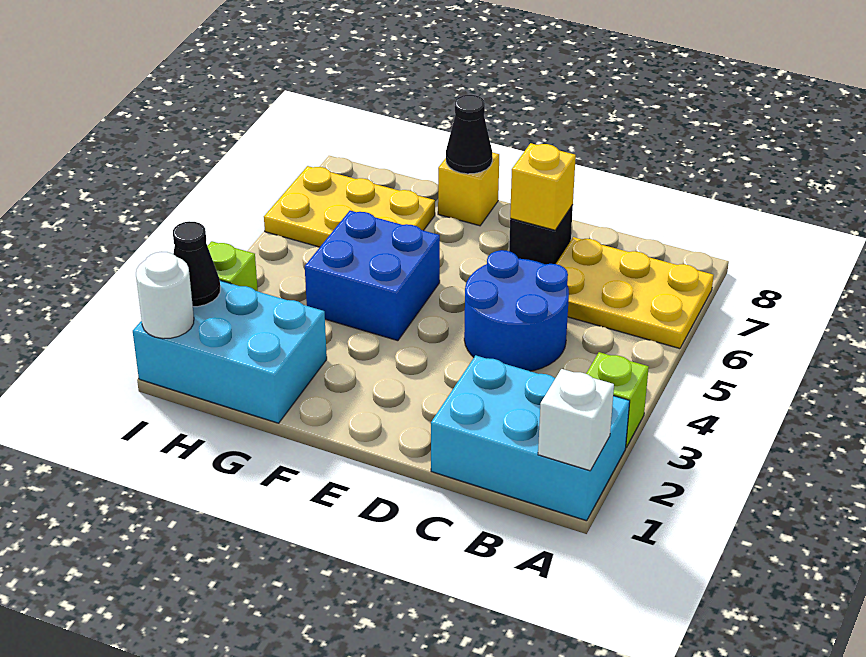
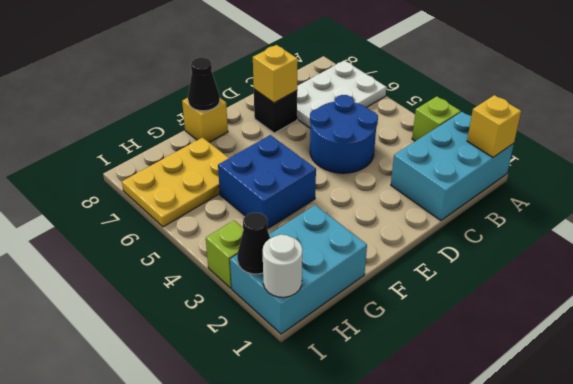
white brick A1 level 2 -> yellow brick A1 level 2
yellow plate A6:C7 level 1 -> white plate A6:C7 level 1

